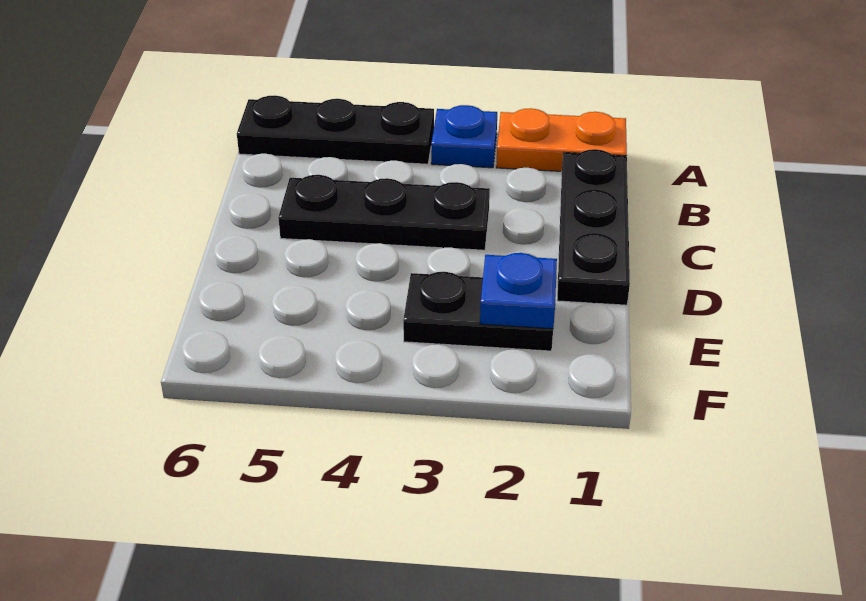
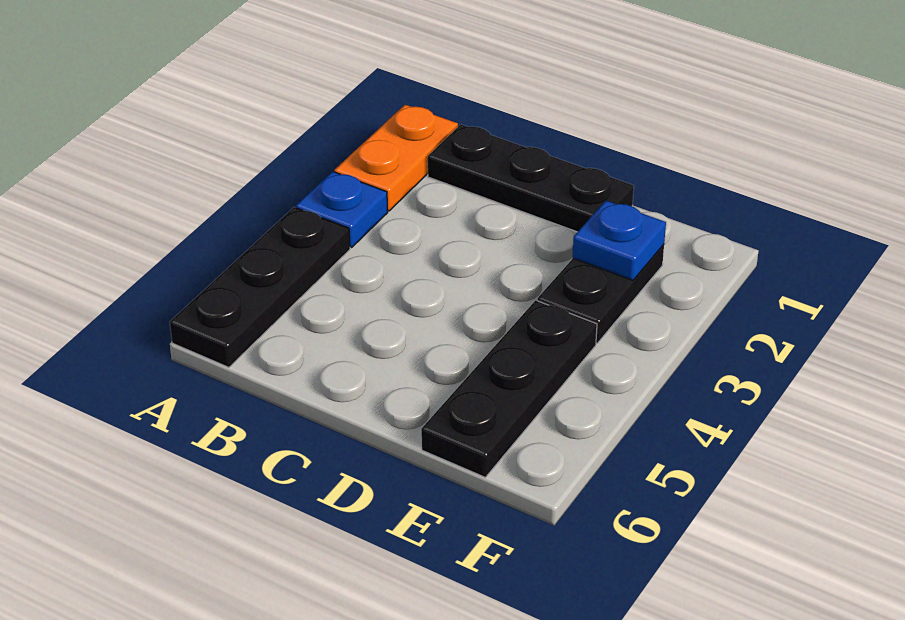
black plate C3:C5 level 1 -> black plate E4:E6 level 1

